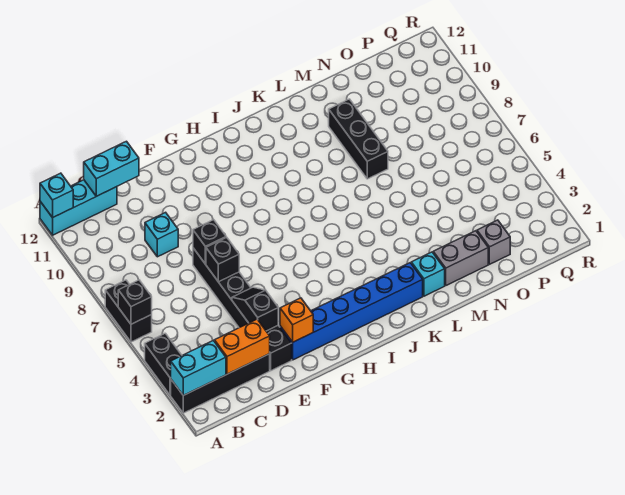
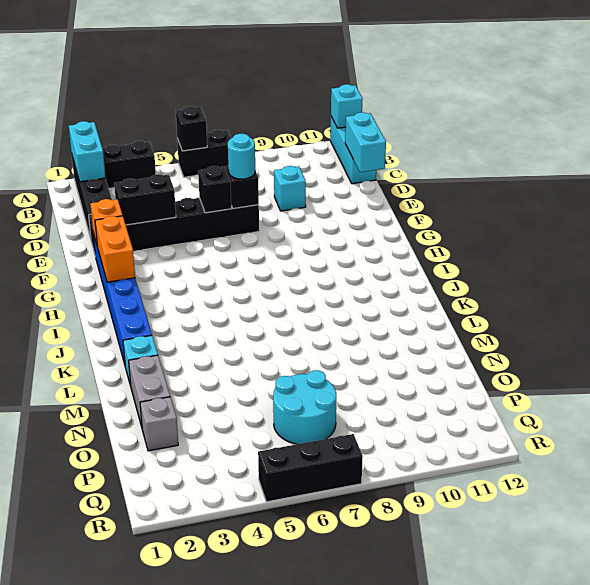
orange brick C2:D2 level 2 -> orange brick G2:H2 level 2
black slope E3:E4 level 2 top 3 -> black brick E3:E4 level 2
none -> cyan round brick E7 level 3
black brick M8:M10 level 1 -> black brick R5:R7 level 1
none -> cyan round brick O6:P7 level 1

